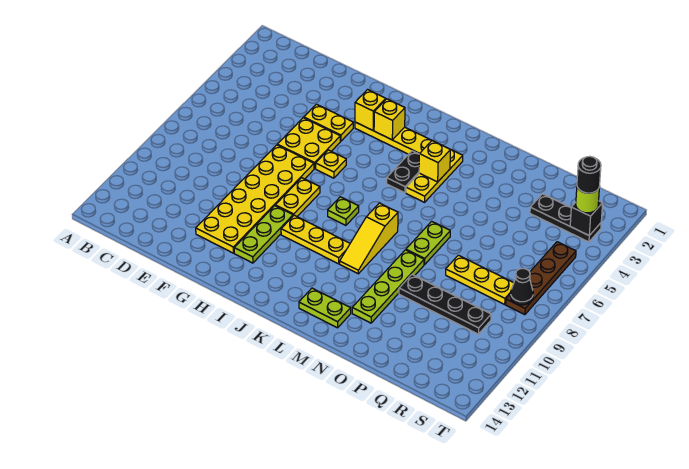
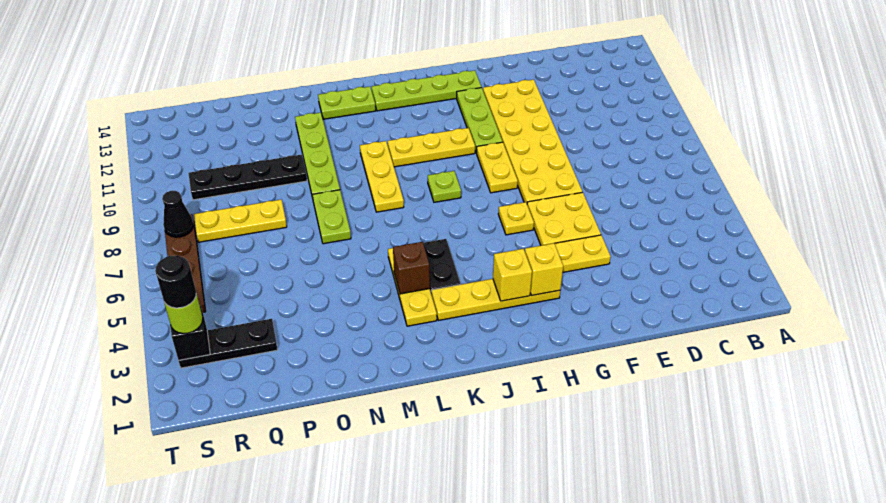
none -> lime plate H13:K13 level 1
yellow brick L4 level 2 -> brown brick L4 level 2
yellow slope L8:L10 level 1 top 8 -> yellow plate L8:L10 level 1

